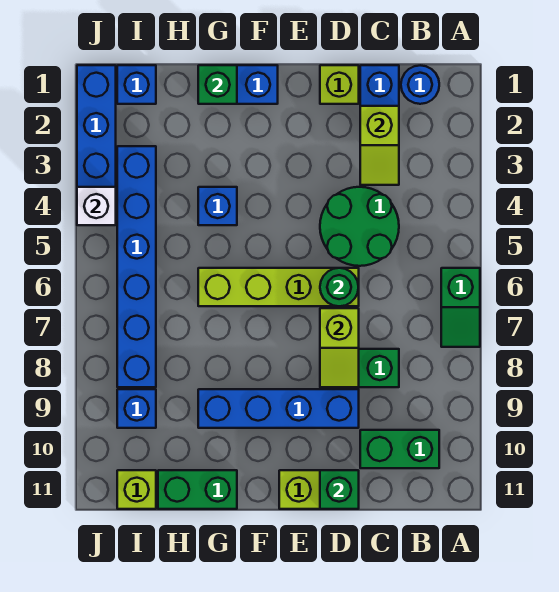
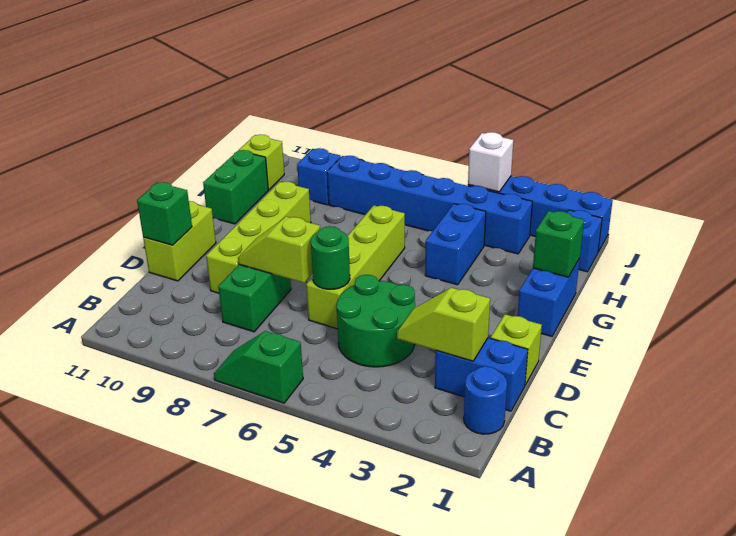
green brick B10:C10 level 1 -> none
blue brick D9:G9 level 1 -> lime brick D9:G9 level 1
blue brick G4 level 1 -> blue brick G4:H4 level 1

